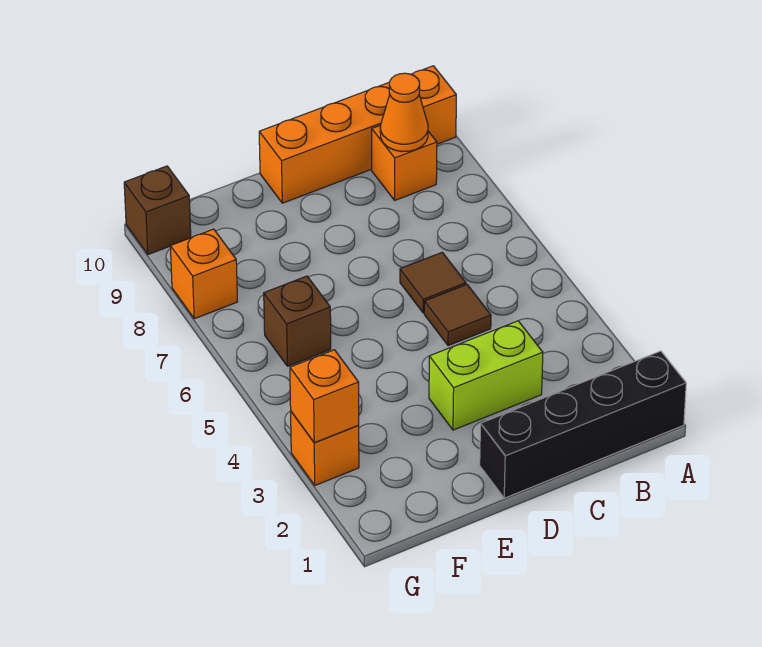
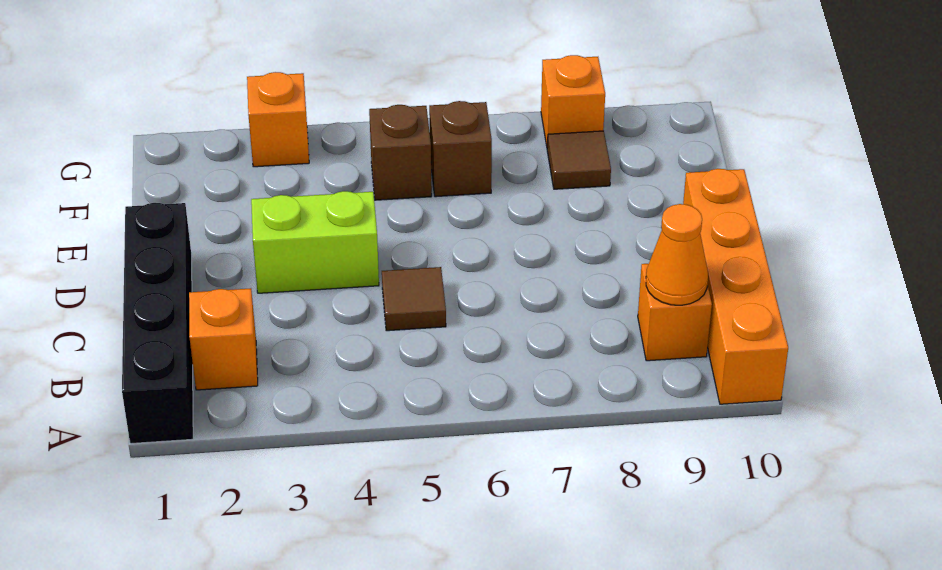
lime brick C3:D3 level 1 -> lime brick D3:D4 level 1
brown tile C6 level 1 -> brown tile F8 level 1
orange brick G3 level 2 -> orange brick B2 level 1
brown brick G10 level 1 -> brown brick F5 level 1

